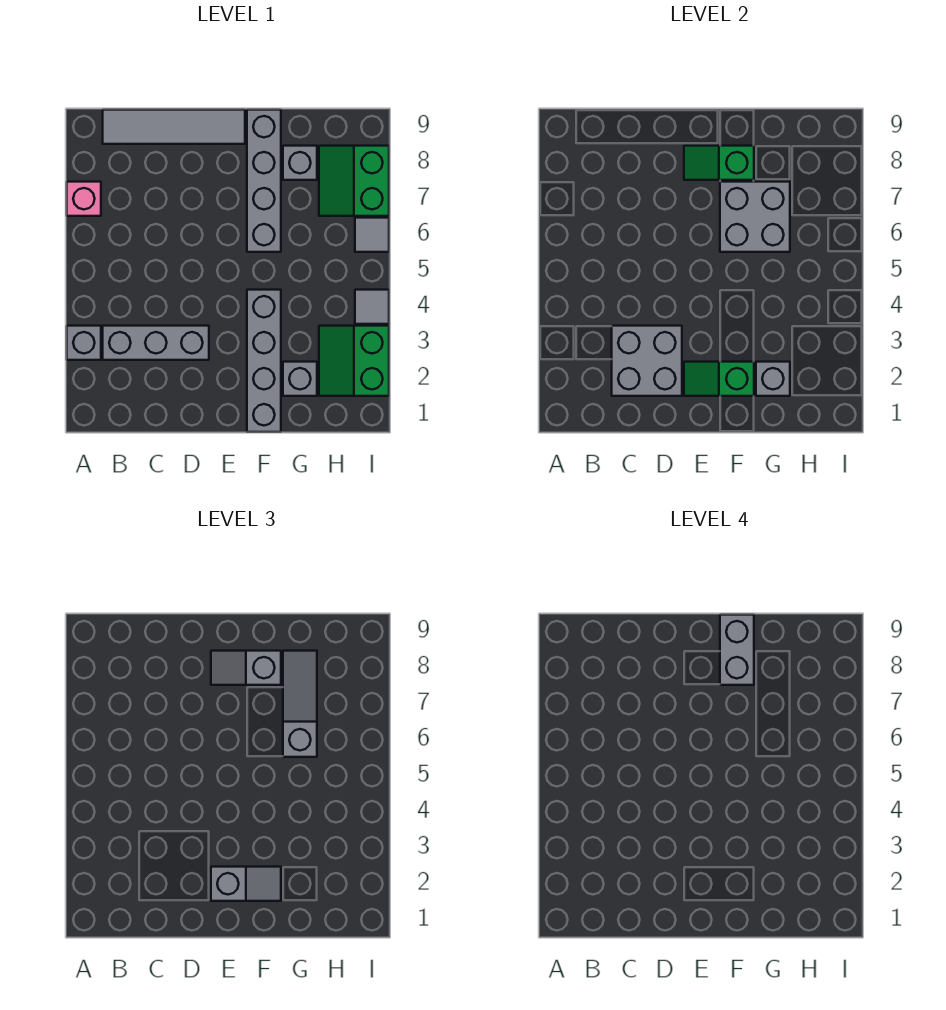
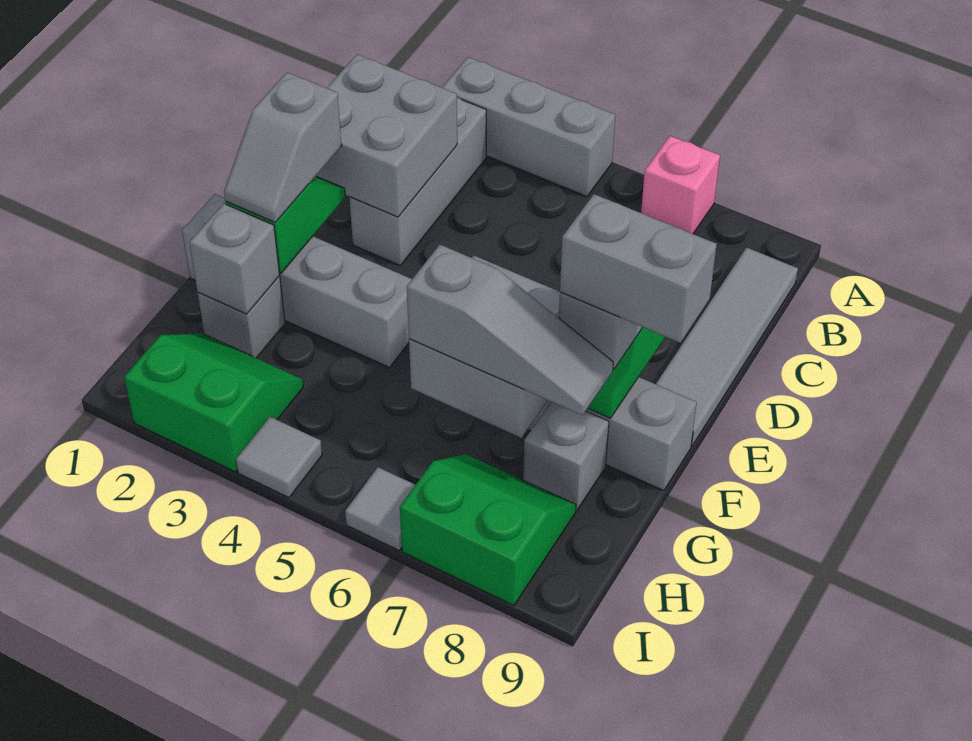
grey brick A3 level 1 -> grey brick A3:A5 level 1

